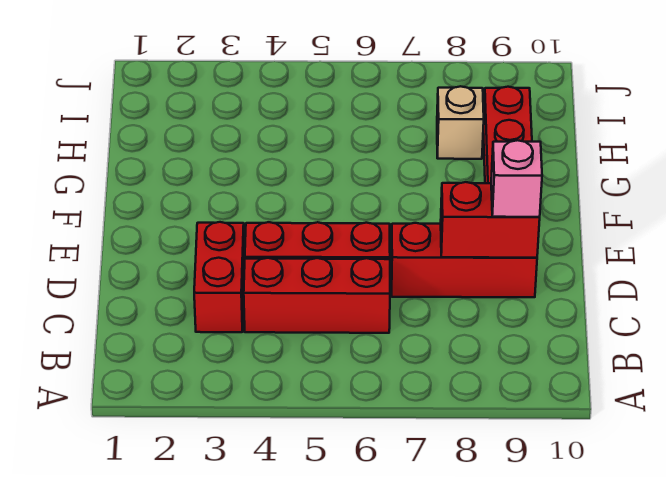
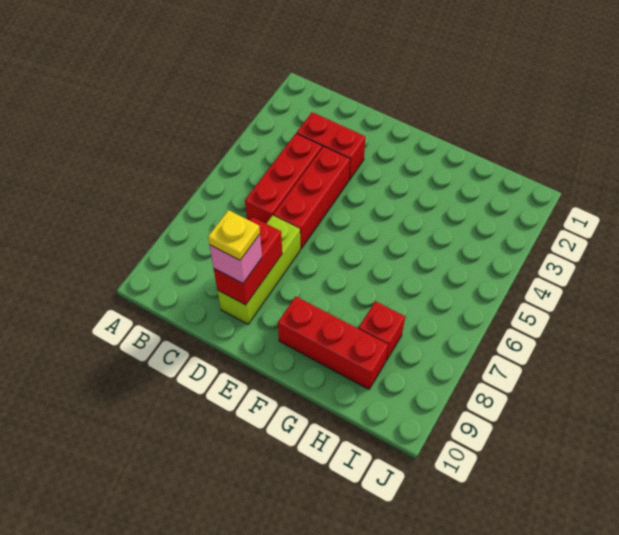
red brick D7:D9 level 1 -> lime brick D7:D9 level 1
none -> yellow plate D9 level 4
tan brick H8 level 1 -> red brick H8 level 1

